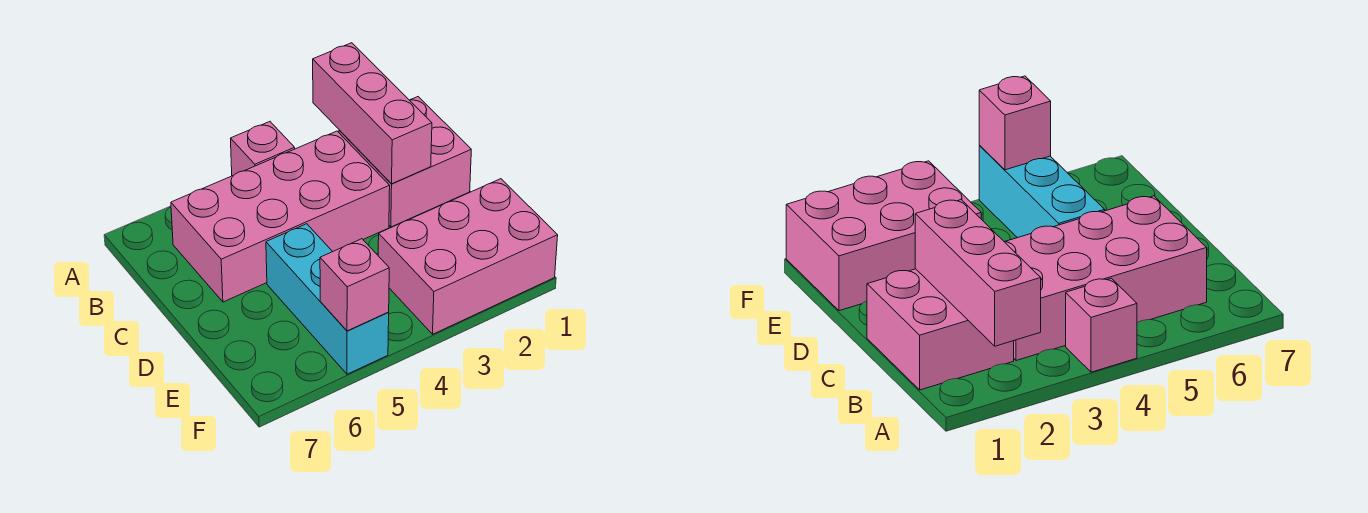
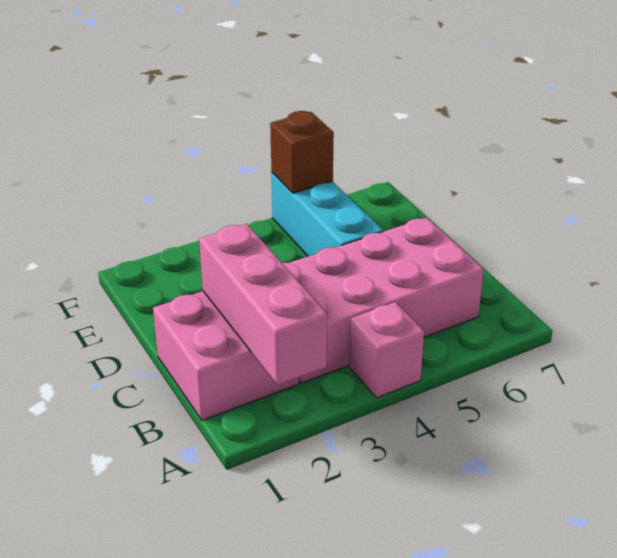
pink brick E1:F3 level 1 -> none
pink brick F5 level 2 -> brown brick F5 level 2

